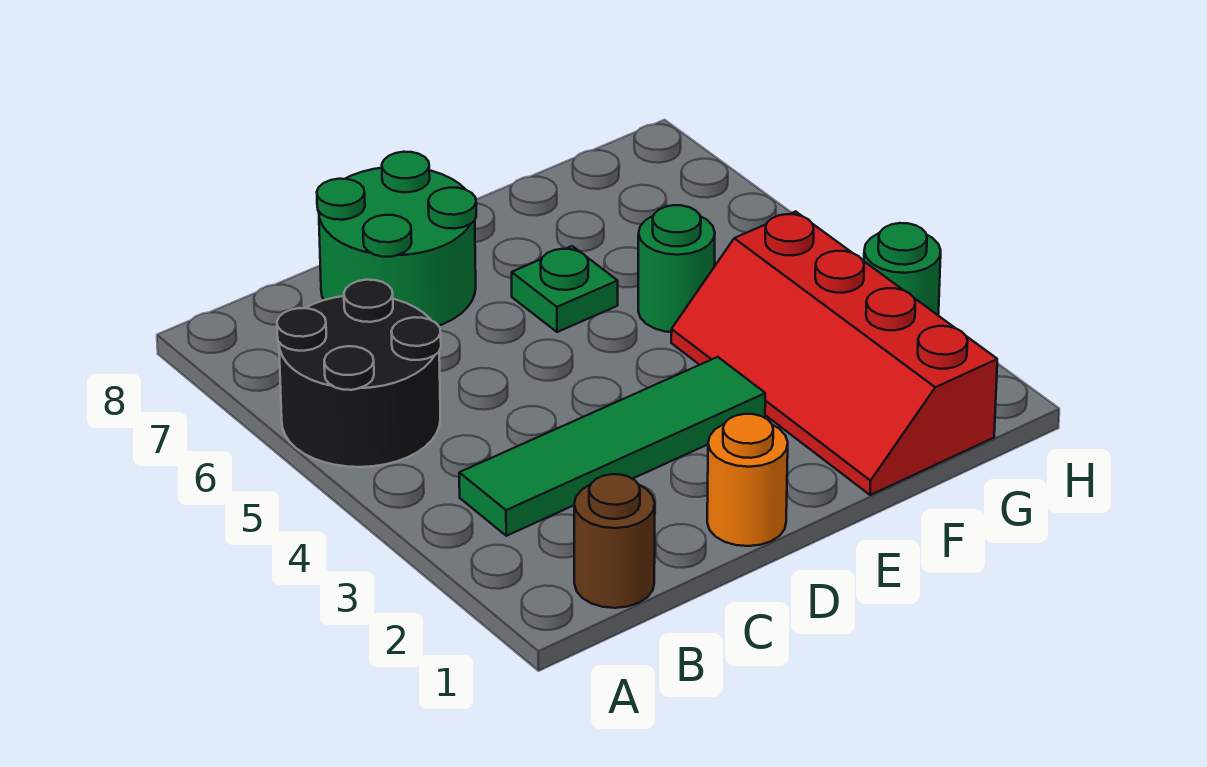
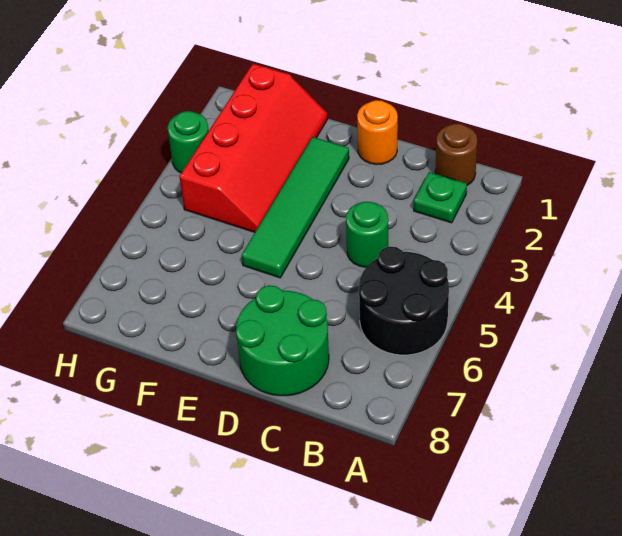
green tile B3:E3 level 1 -> green tile E2:E5 level 1
green plate E6 level 1 -> green plate B2 level 1
green round brick F5 level 1 -> green round brick C4 level 1

